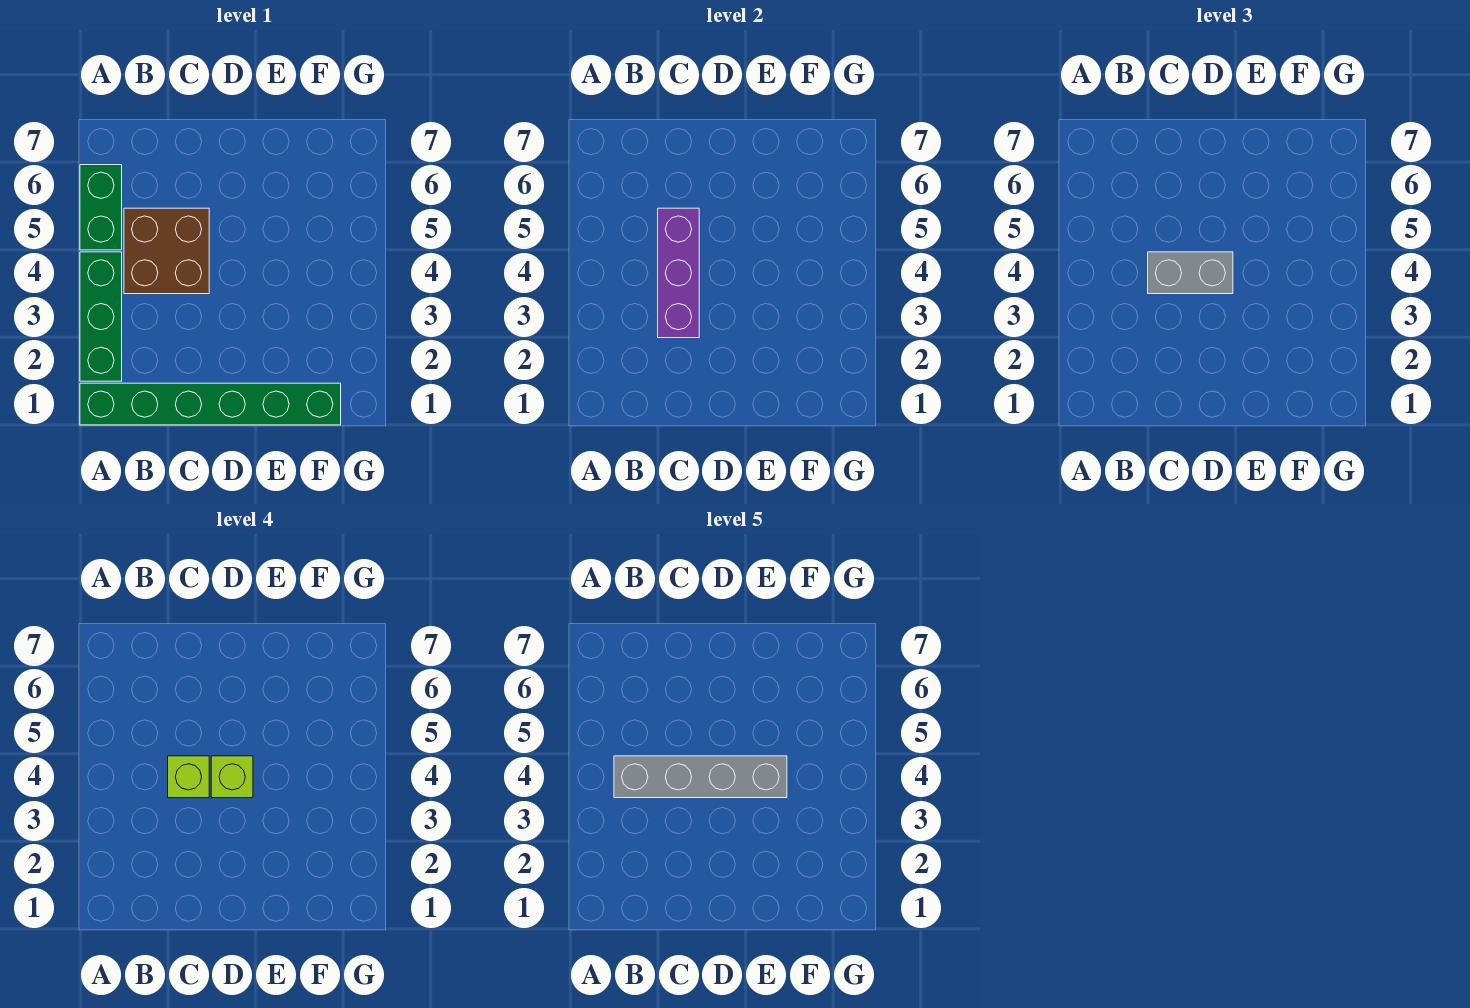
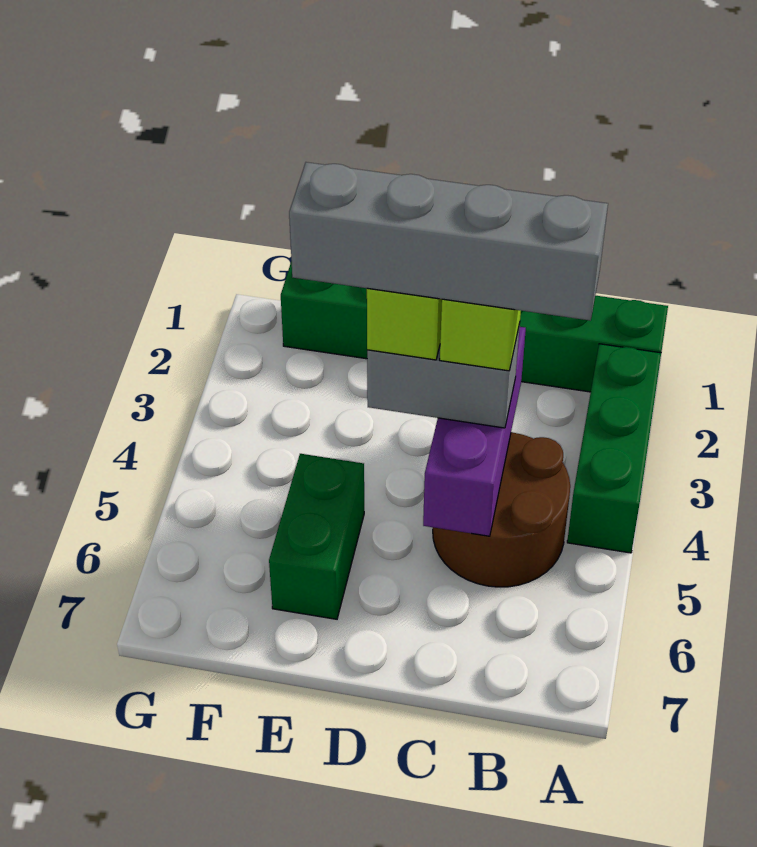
green brick A5:A6 level 1 -> green brick E5:E6 level 1
brown brick B4:C5 level 1 -> brown round brick B4:C5 level 1

